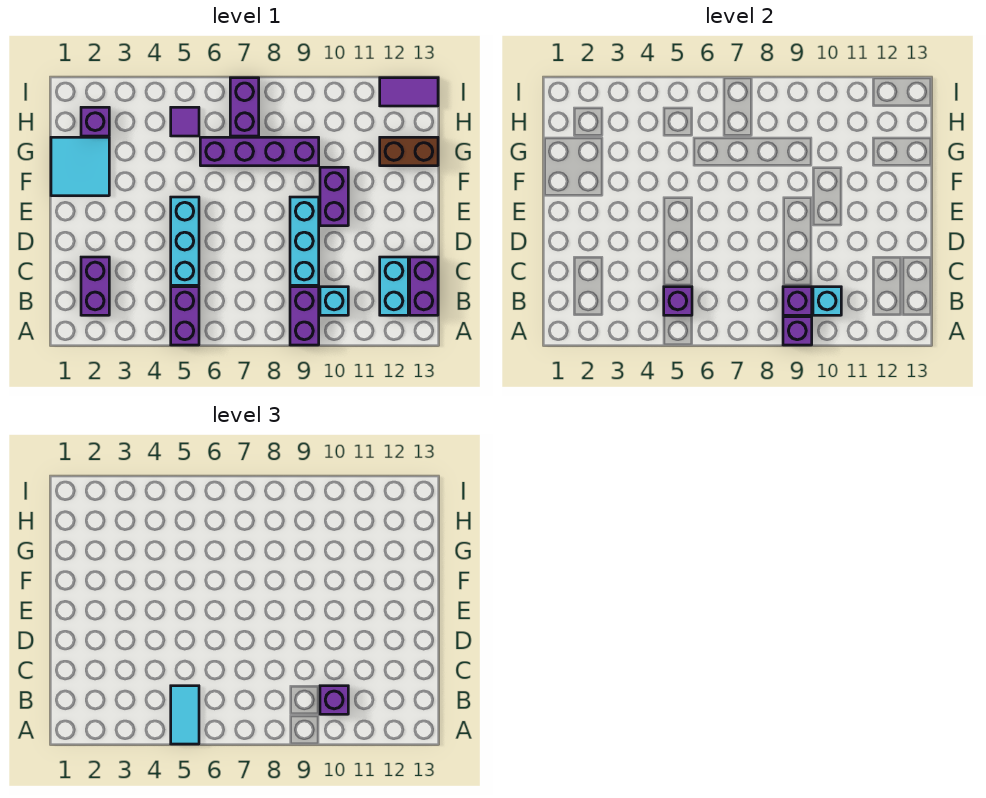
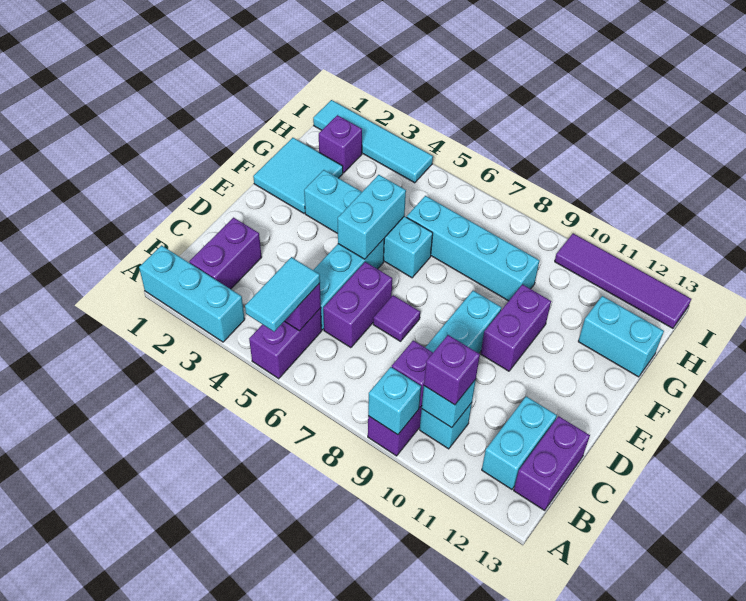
none -> cyan brick A1:A3 level 1
purple brick A9 level 2 -> cyan brick A9 level 2
none -> cyan brick E5:F5 level 2
none -> cyan brick F3:F6 level 1
purple brick G6:G9 level 1 -> cyan brick G6:G9 level 1
brown brick G12:G13 level 1 -> cyan brick G12:G13 level 1
purple tile H5 level 1 -> purple tile D7 level 1
purple brick H7:I7 level 1 -> purple brick C6:D6 level 1
none -> cyan tile I1:I4 level 1
purple tile I12:I13 level 1 -> purple tile I10:I13 level 1

